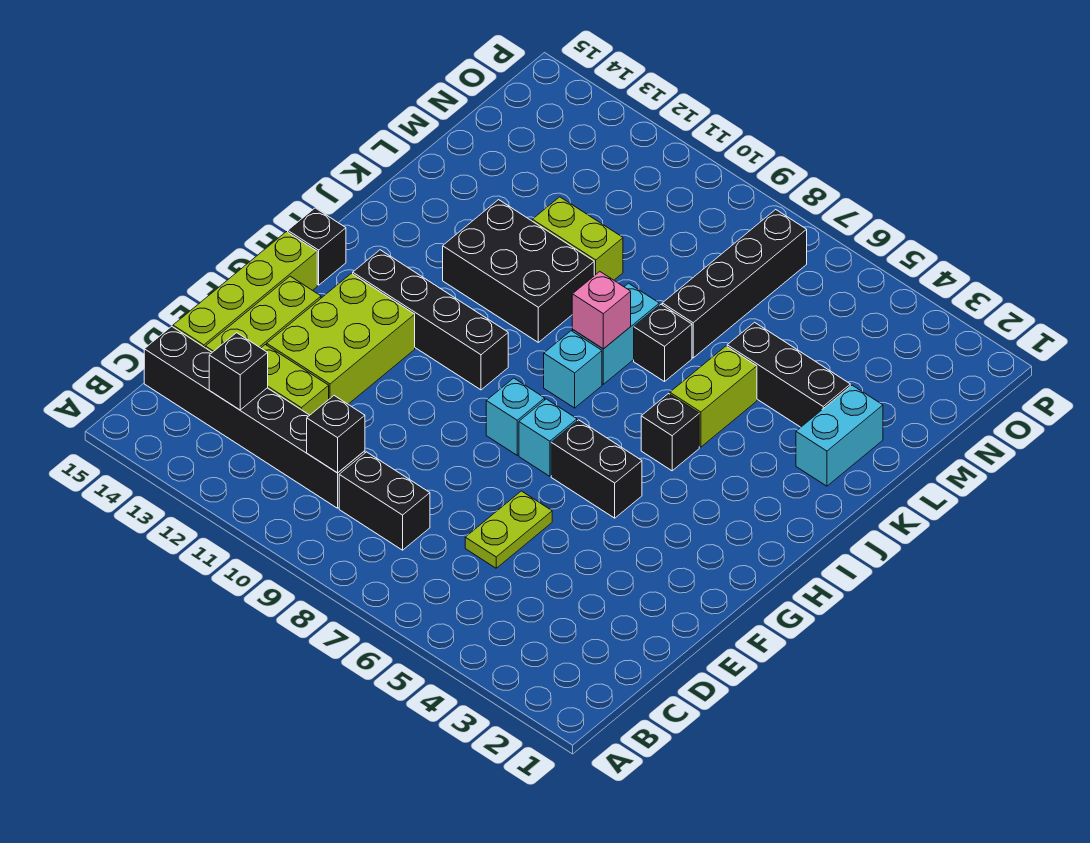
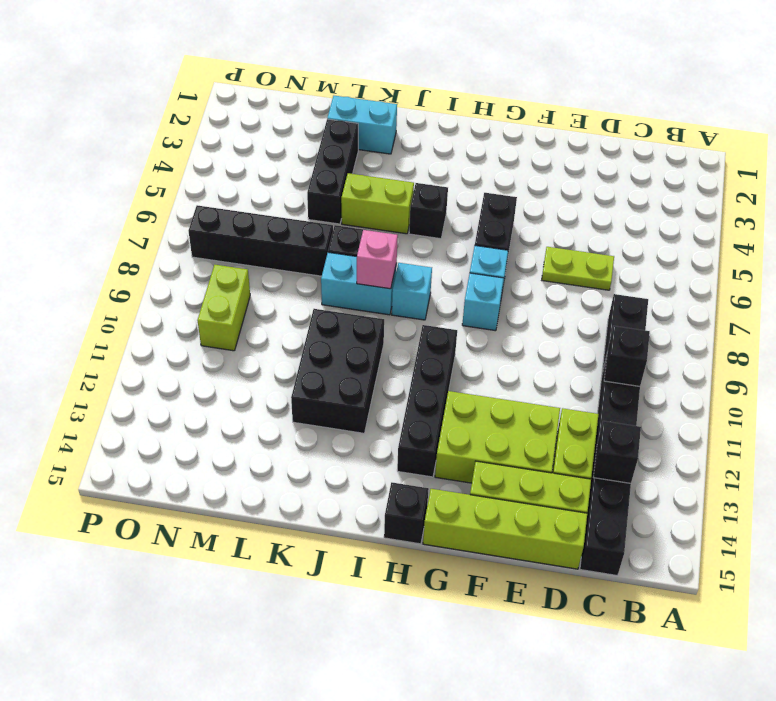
lime brick L10:L11 level 1 -> lime brick N9:N10 level 1

